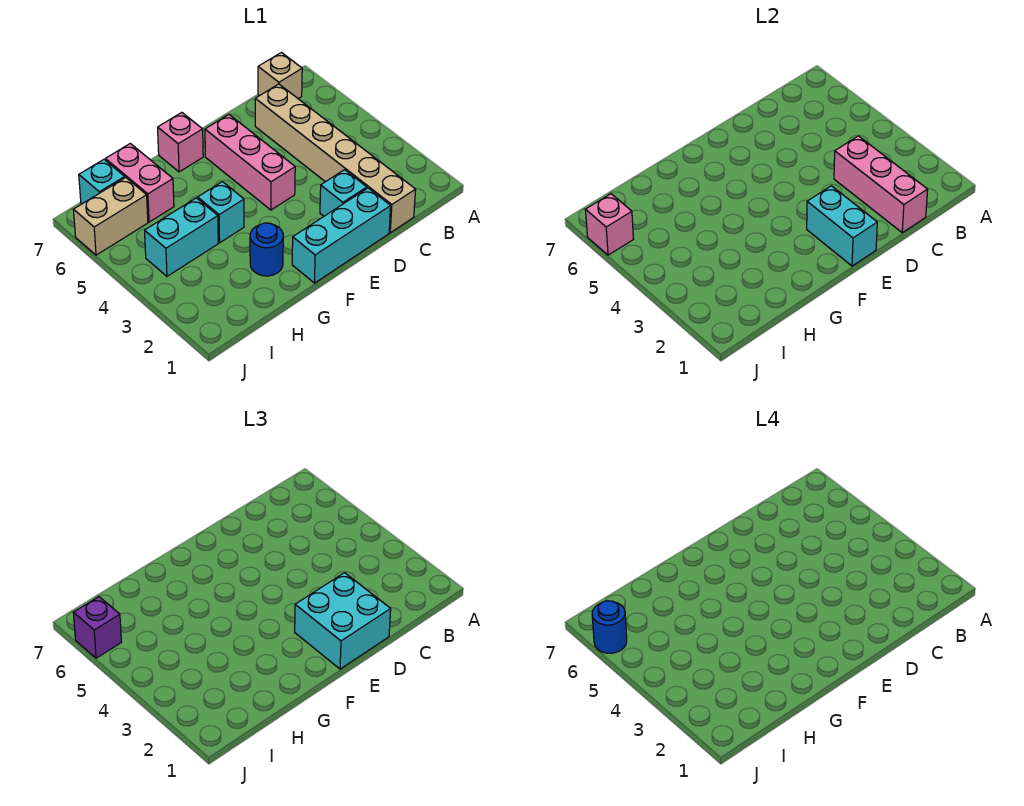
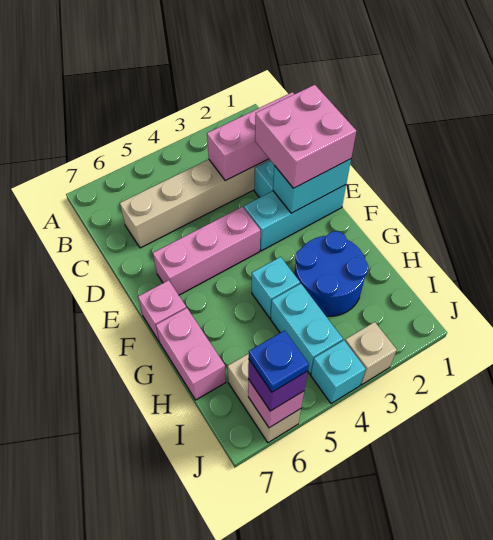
tan brick B7 level 1 -> tan brick J3 level 1
cyan brick D1:F1 level 1 -> cyan brick E1:E3 level 1
cyan brick D1:E2 level 3 -> pink brick D1:E2 level 3
blue round brick G2 level 1 -> blue round brick G2:H3 level 1
pink brick H6:H7 level 1 -> pink brick G7:H7 level 1
cyan brick I7 level 1 -> cyan brick J4 level 1
blue round brick J6 level 4 -> blue plate J6 level 4

